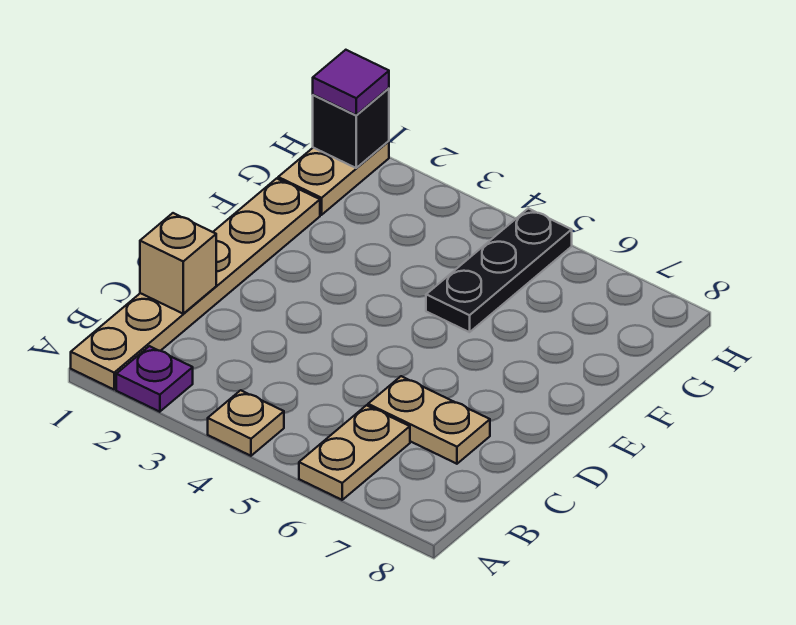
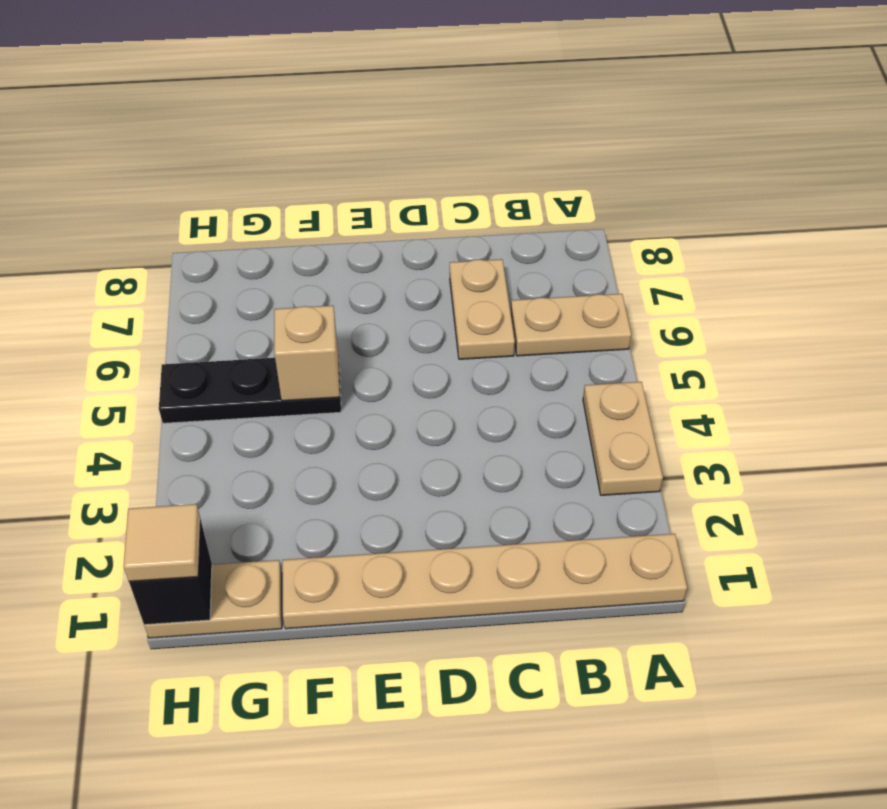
purple plate A2 level 1 -> none
tan plate A4 level 1 -> tan plate A3:A4 level 1
tan brick C1 level 2 -> tan brick F5 level 2
purple tile H1 level 3 -> tan tile H1 level 3

